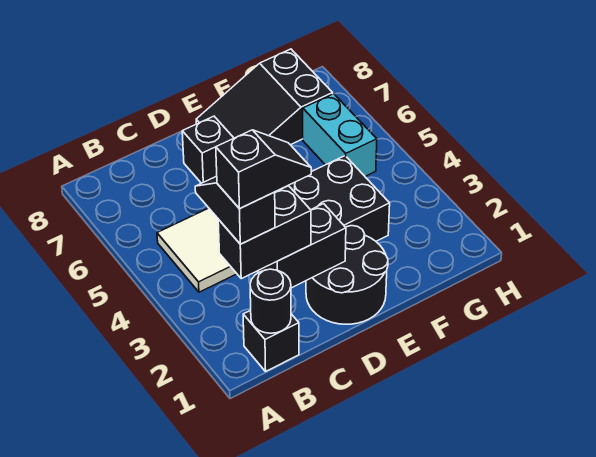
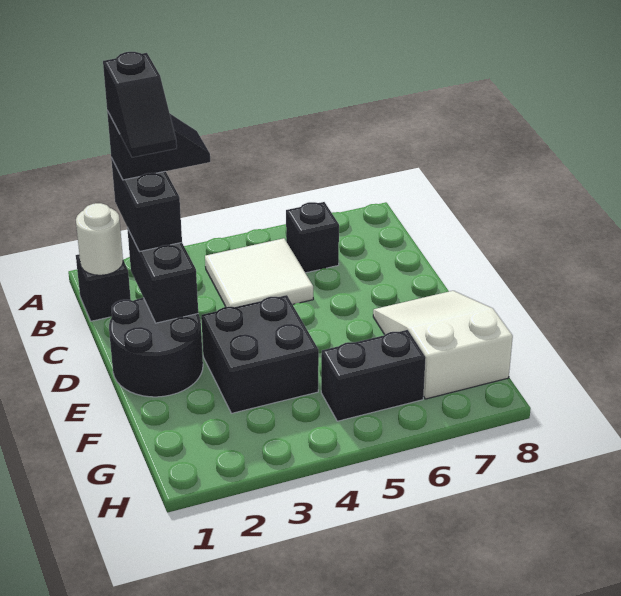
black round brick B1 level 2 -> white round brick B1 level 2
black brick D7 level 1 -> black brick B6 level 1
black slope E7:G8 level 1 top G -> white slope E7:G8 level 1 top G
cyan brick G5:G6 level 1 -> black brick G5:G6 level 1

